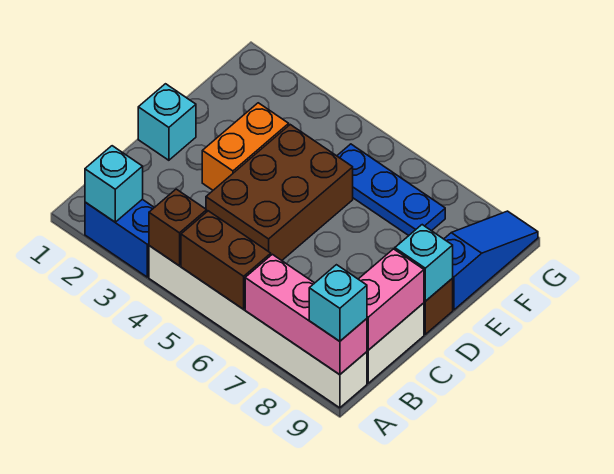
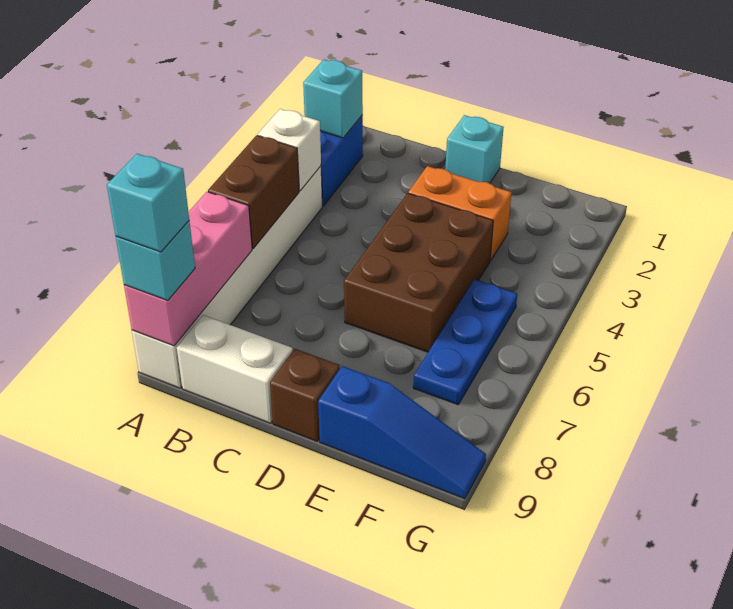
brown brick A4 level 2 -> white brick A4 level 2
pink brick B9:C9 level 2 -> none
brown brick C4:E5 level 1 -> brown brick D4:E6 level 1
cyan brick D9 level 2 -> cyan brick A9 level 4

